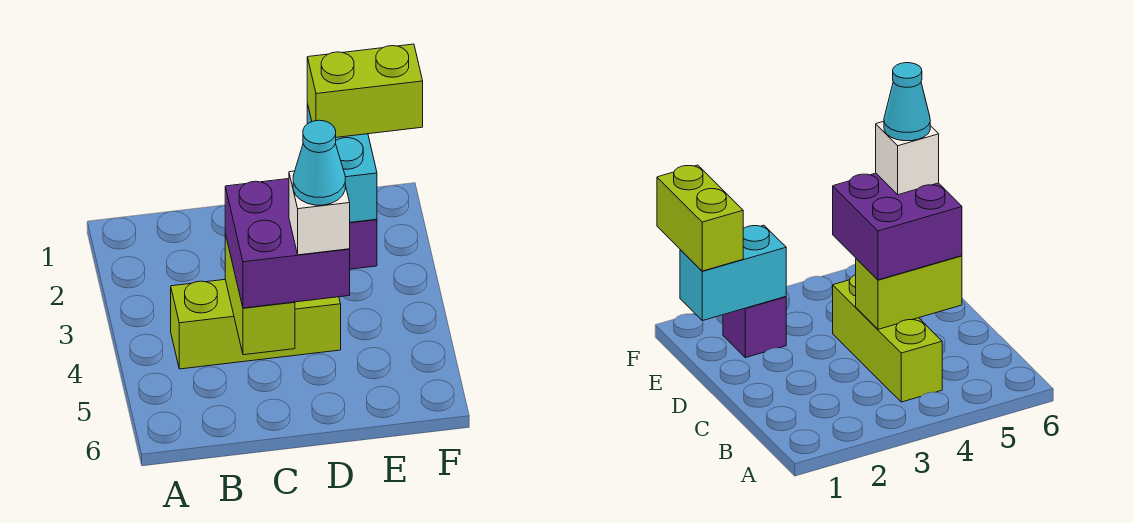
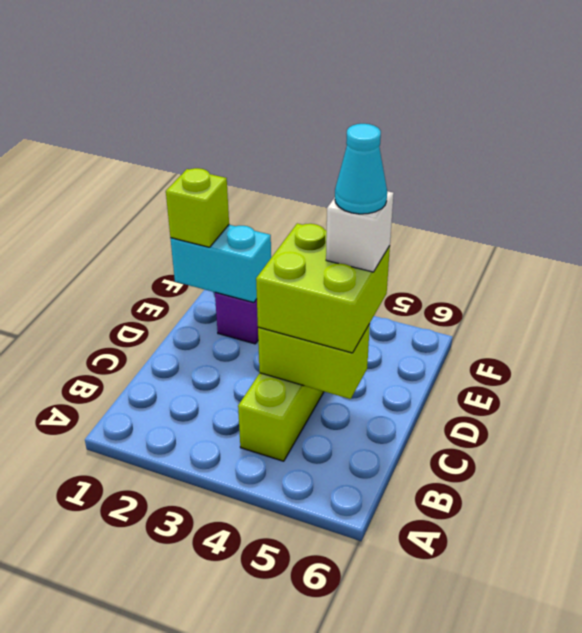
purple brick C4:D5 level 3 -> lime brick C4:D5 level 3
lime brick E1:F1 level 3 -> lime brick E1 level 3

